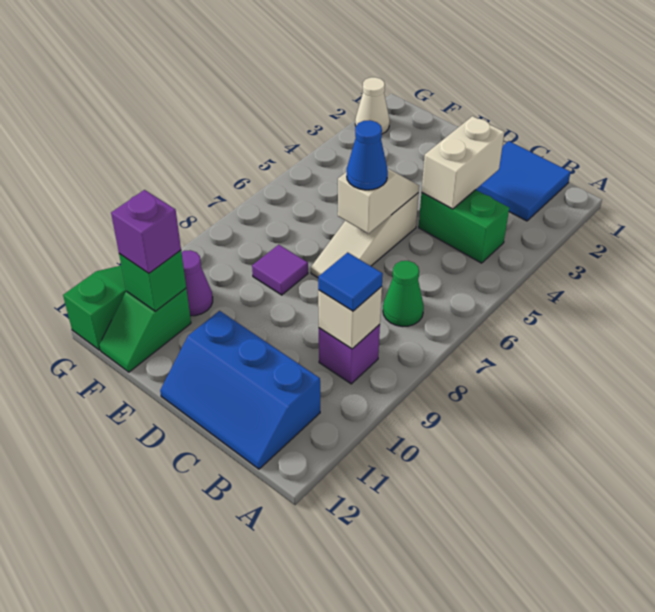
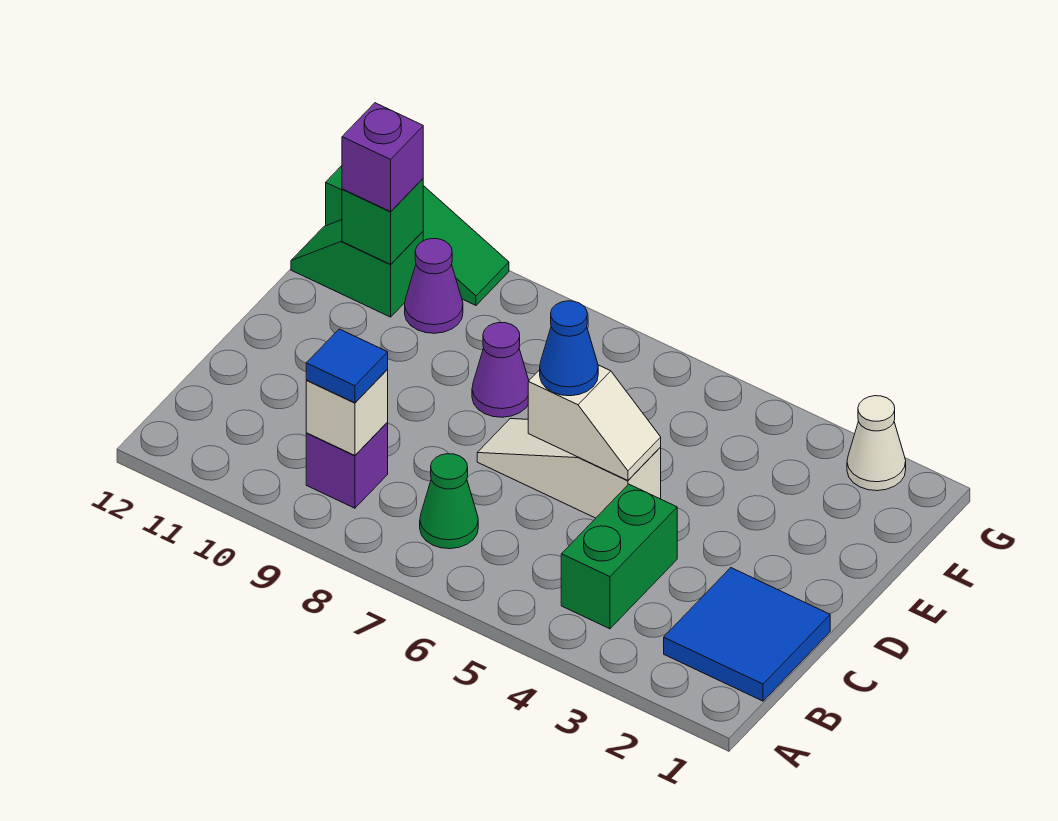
blue slope B11:D12 level 1 top 11 -> none
white brick C3:C4 level 2 -> none
purple tile E8 level 1 -> purple cone E8 level 1

